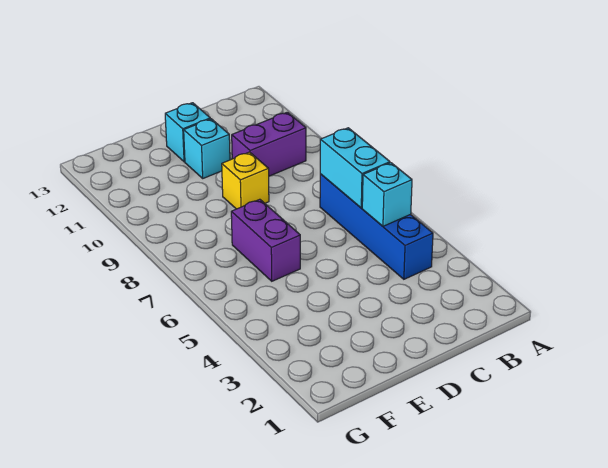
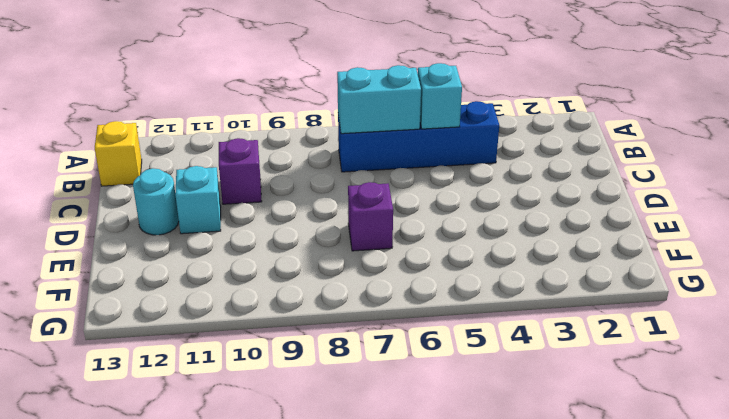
purple brick B10:C10 level 1 -> purple brick C10 level 1
yellow brick D9 level 1 -> yellow brick B13 level 1
cyan brick D12 level 1 -> cyan round brick D12 level 1
purple brick E6:E7 level 1 -> purple brick E7 level 1

